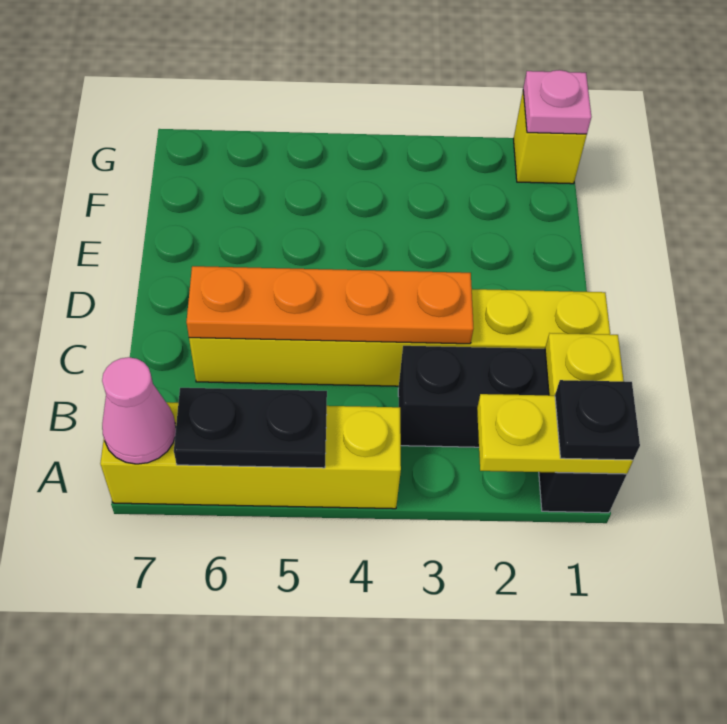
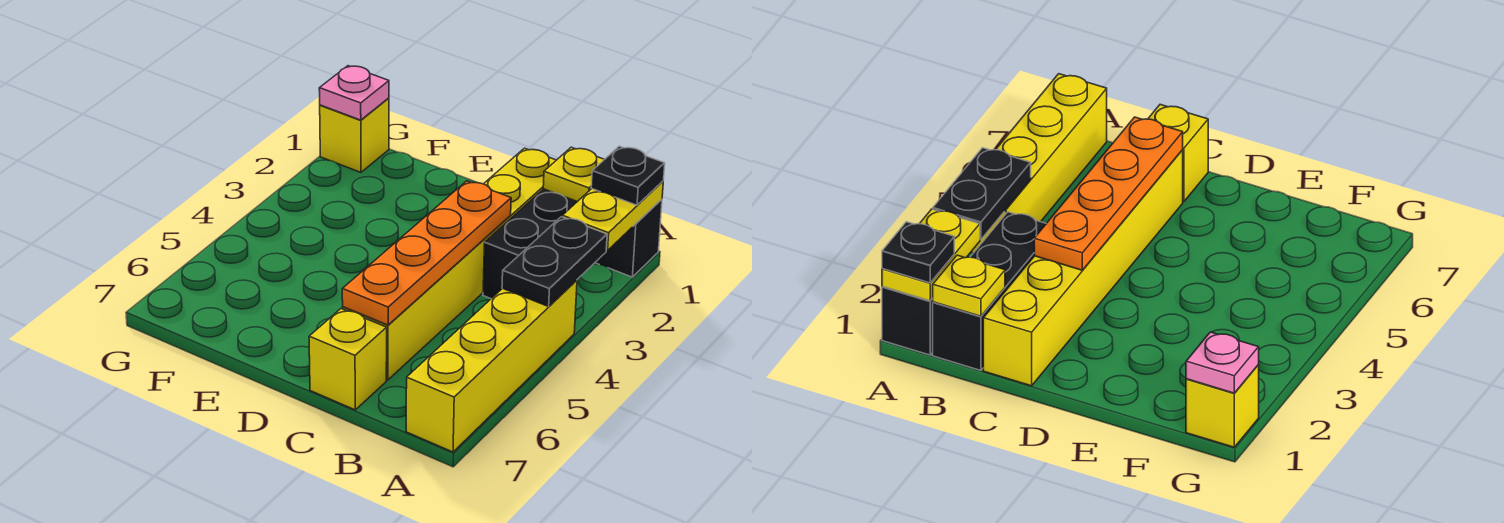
black plate A5:A6 level 2 -> black plate A3:A4 level 2
pink cone A7 level 2 -> none
none -> yellow brick C7 level 1

